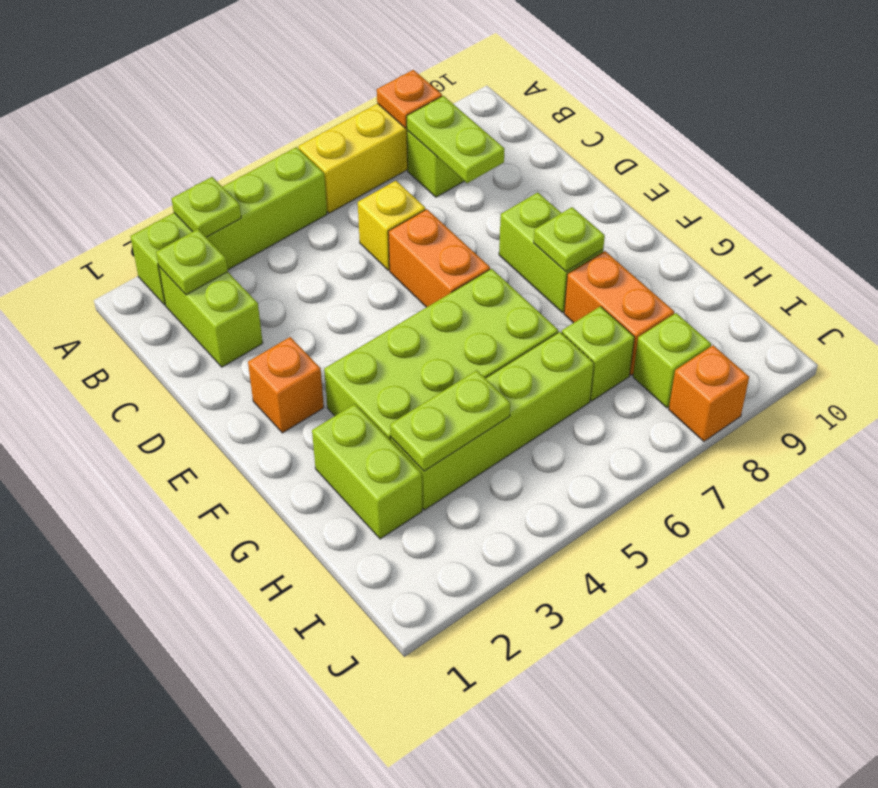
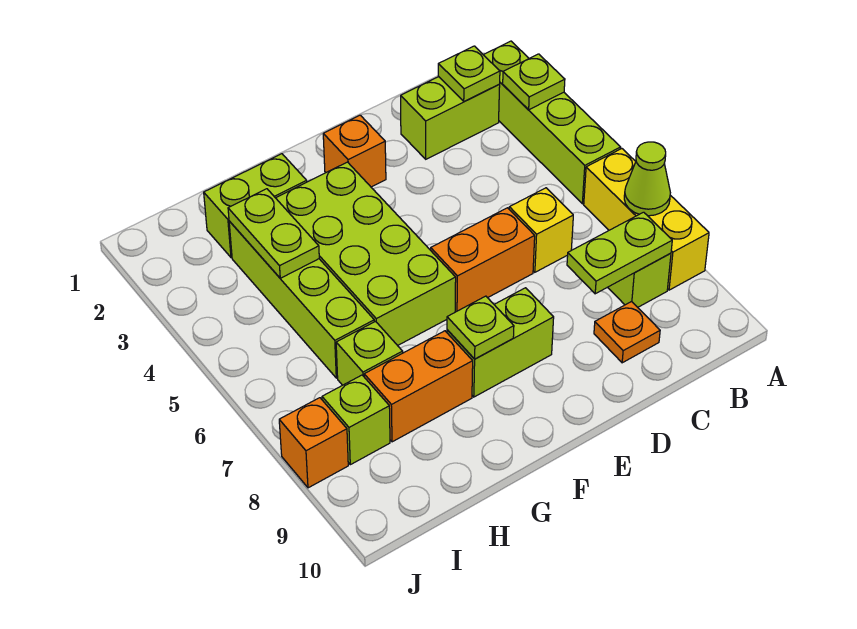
none -> lime cone A7 level 2
orange plate A8 level 2 -> orange plate C9 level 1

